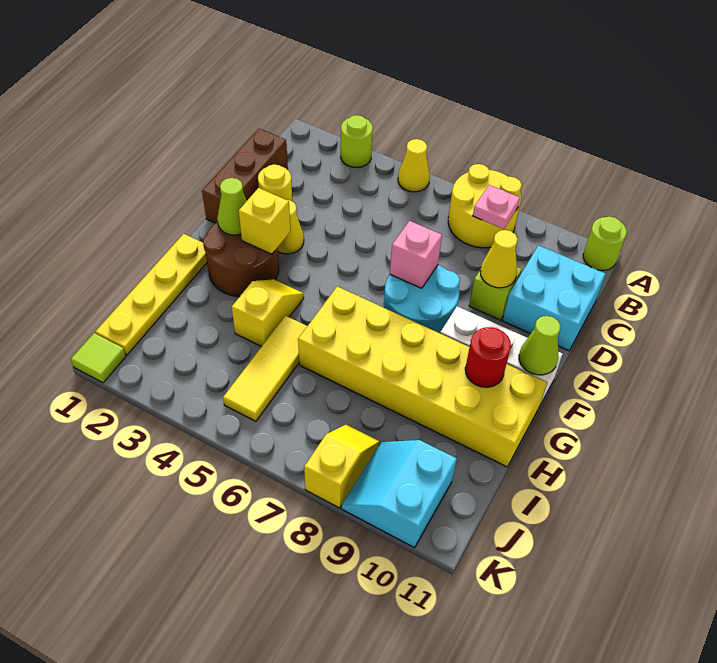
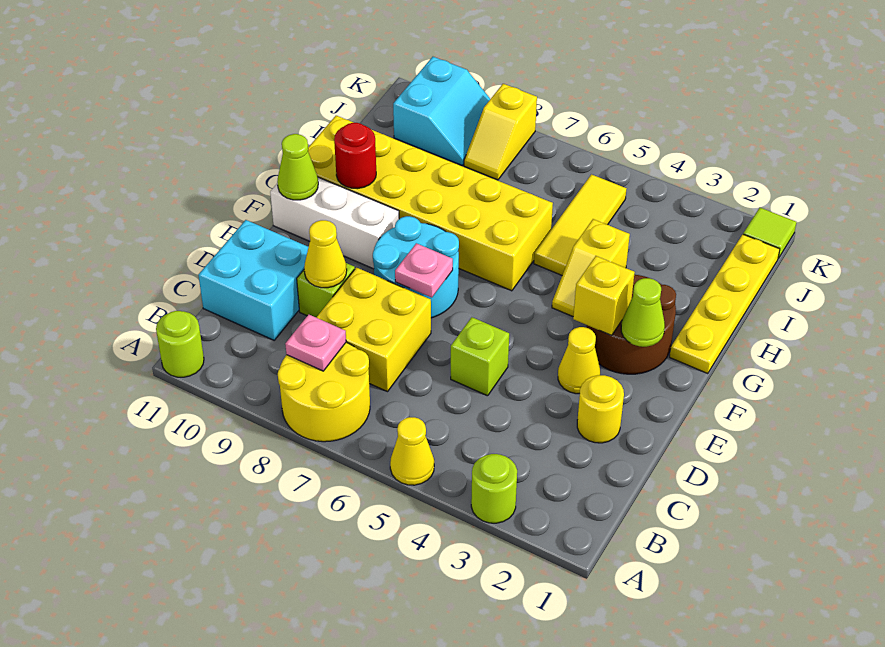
brown brick C1:E1 level 1 -> none
none -> yellow brick C7:D8 level 1
none -> lime brick D5 level 1
pink brick E7 level 2 -> pink plate E7 level 2

